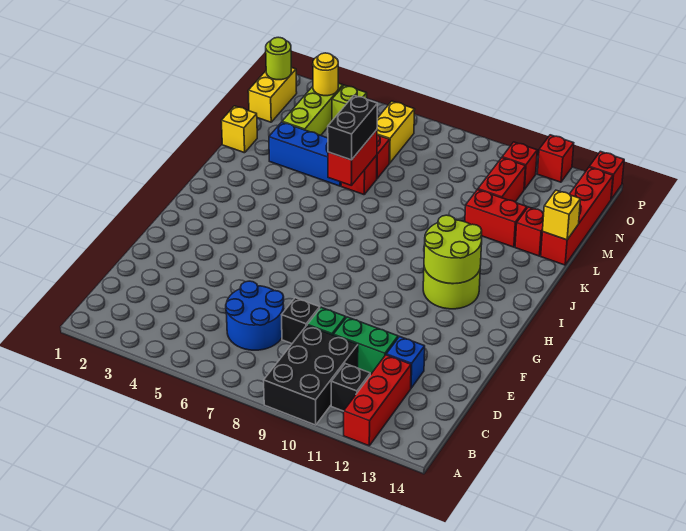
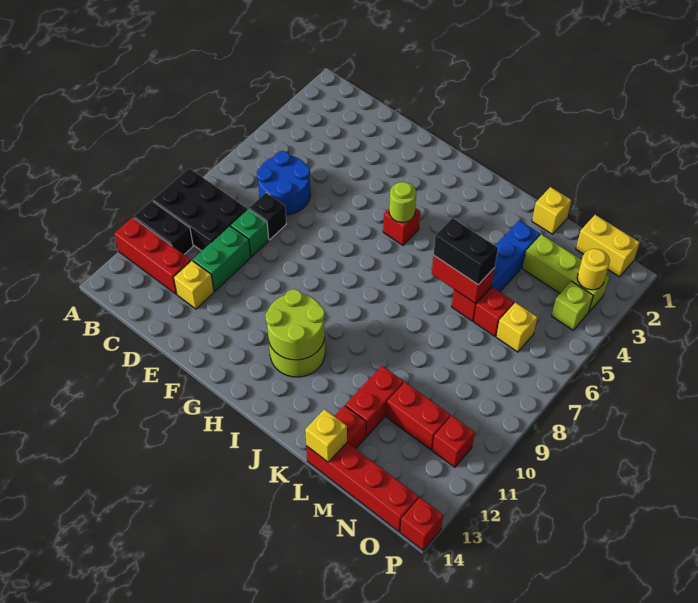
black brick B11 level 1 -> black brick A11:B11 level 1
blue brick D12 level 1 -> yellow brick D12 level 1
yellow brick N6:O6 level 1 -> yellow brick N6 level 1
lime round brick O1 level 2 -> lime round brick H5 level 2
red brick P12 level 1 -> red brick H5 level 1

